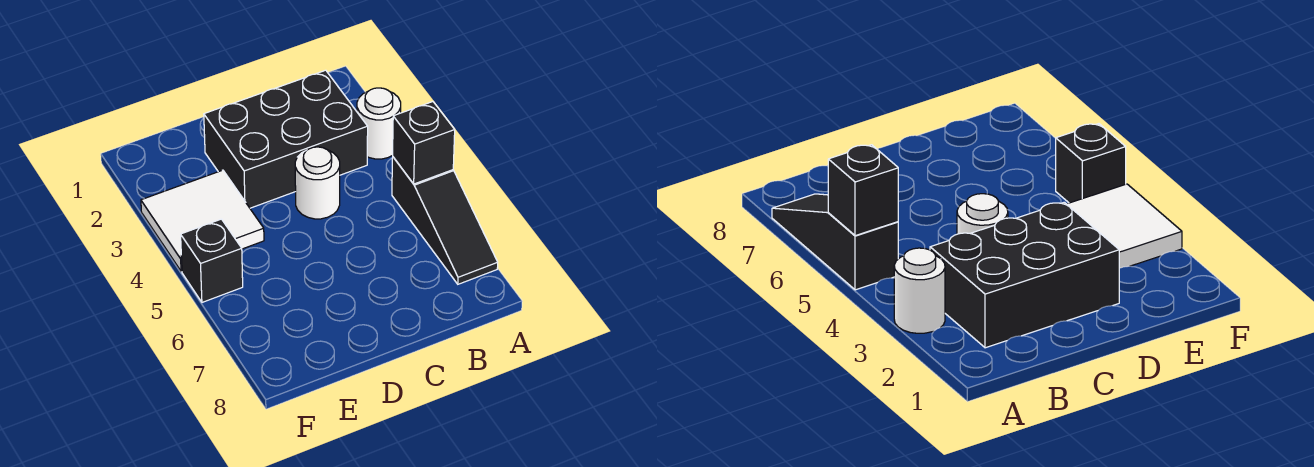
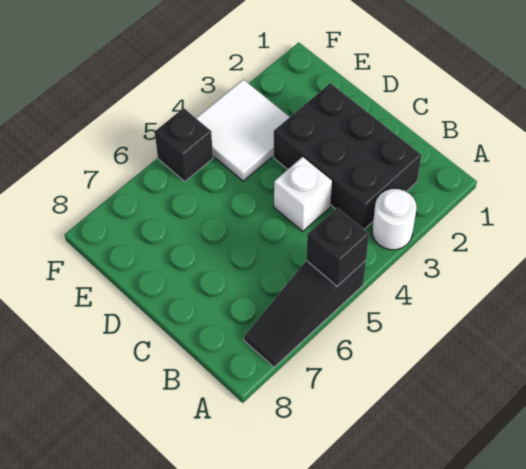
white round brick C4 level 1 -> white brick C4 level 1

